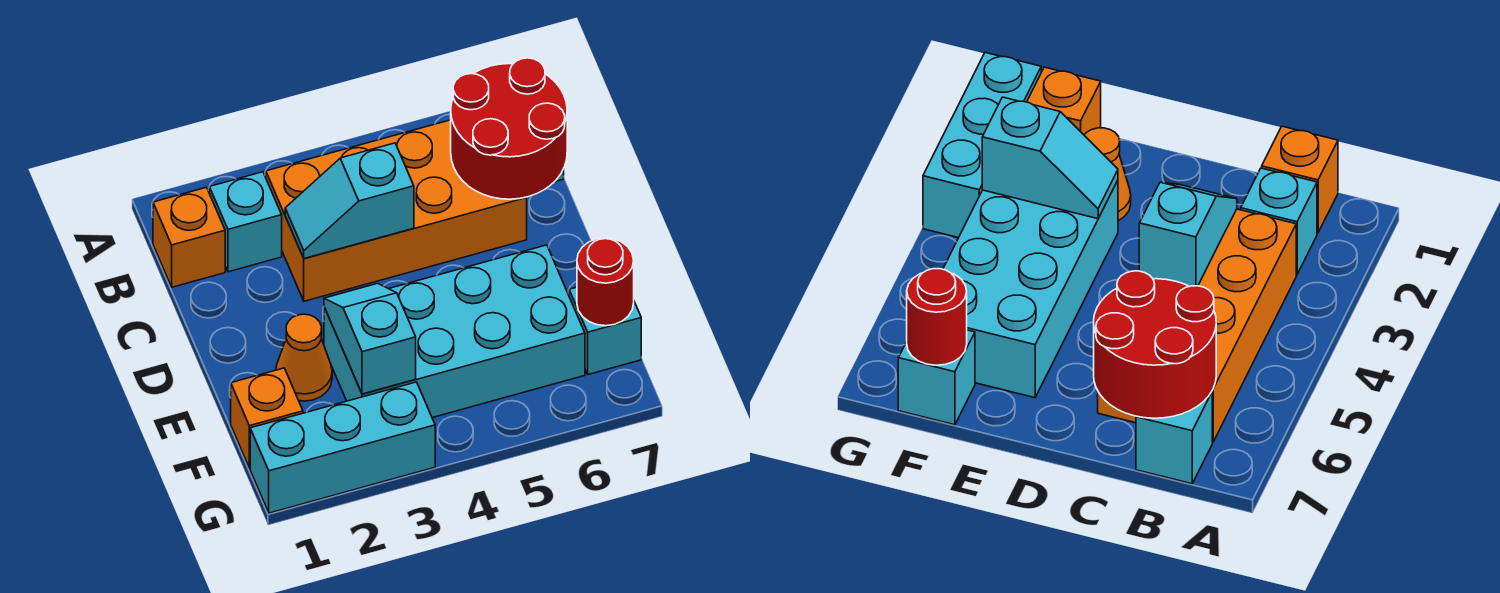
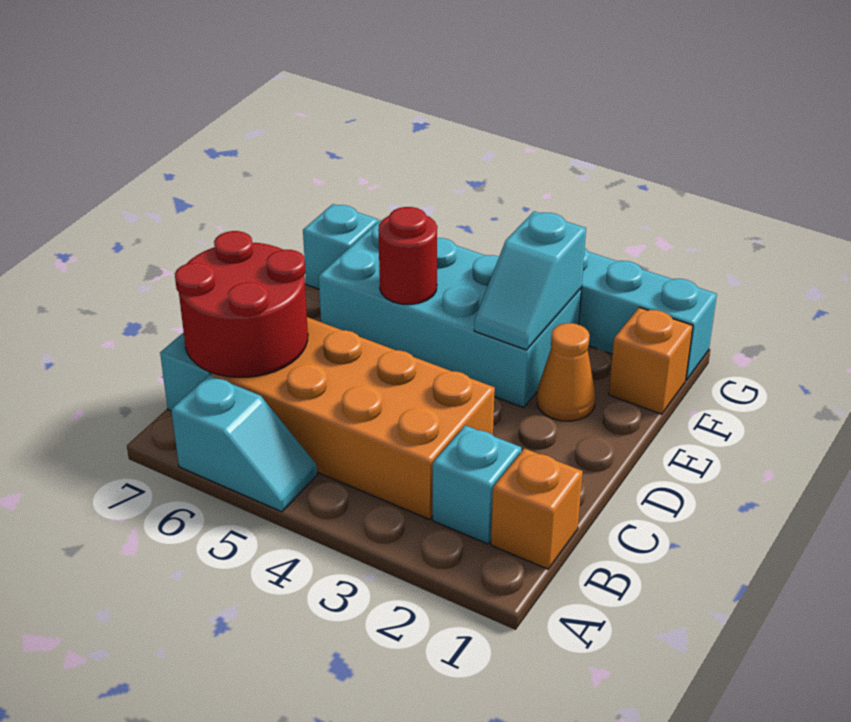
cyan slope C3:C4 level 2 top 4 -> cyan slope A5:A6 level 1 top 6
red round brick F7 level 2 -> red round brick E5 level 2

